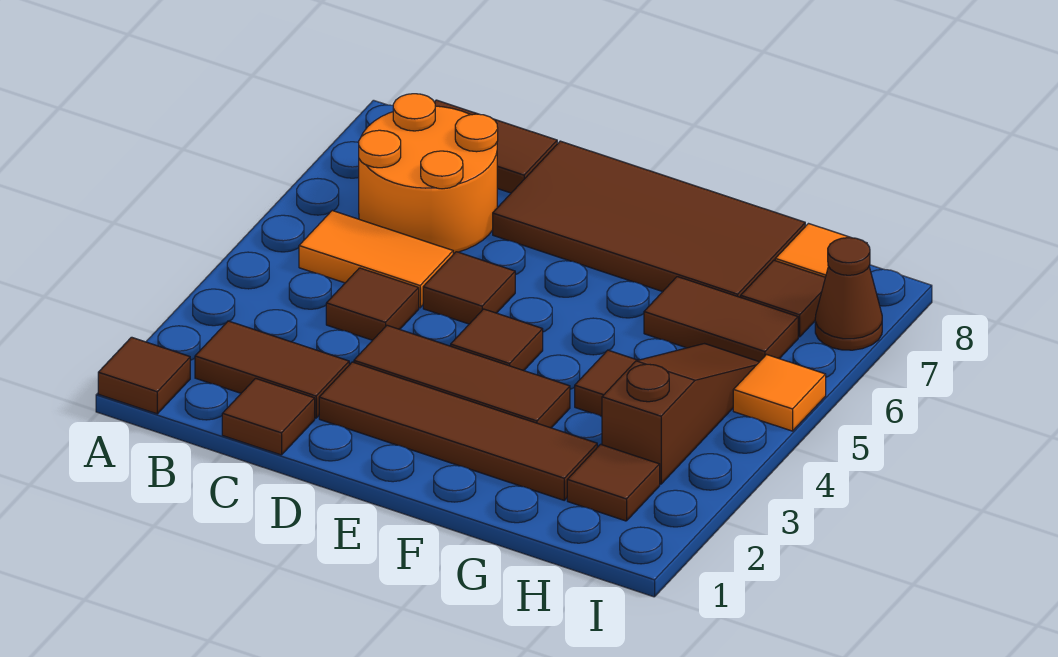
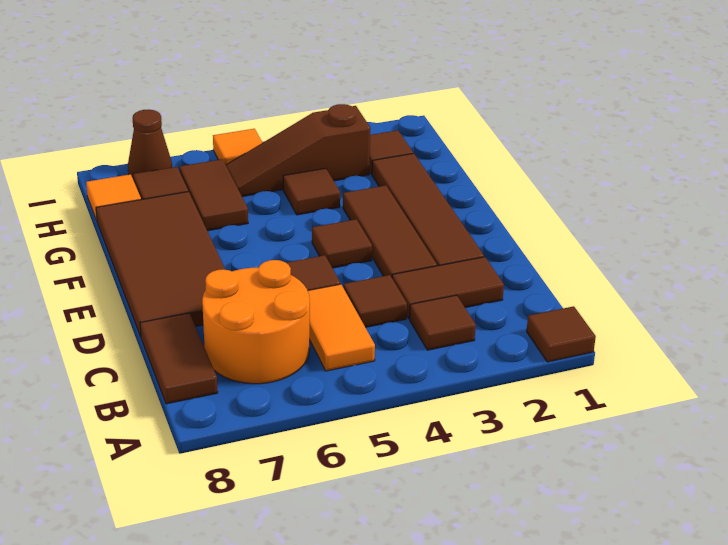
brown tile B2:C2 level 1 -> brown tile C2:C3 level 1
brown tile C1 level 1 -> brown tile B3 level 1

